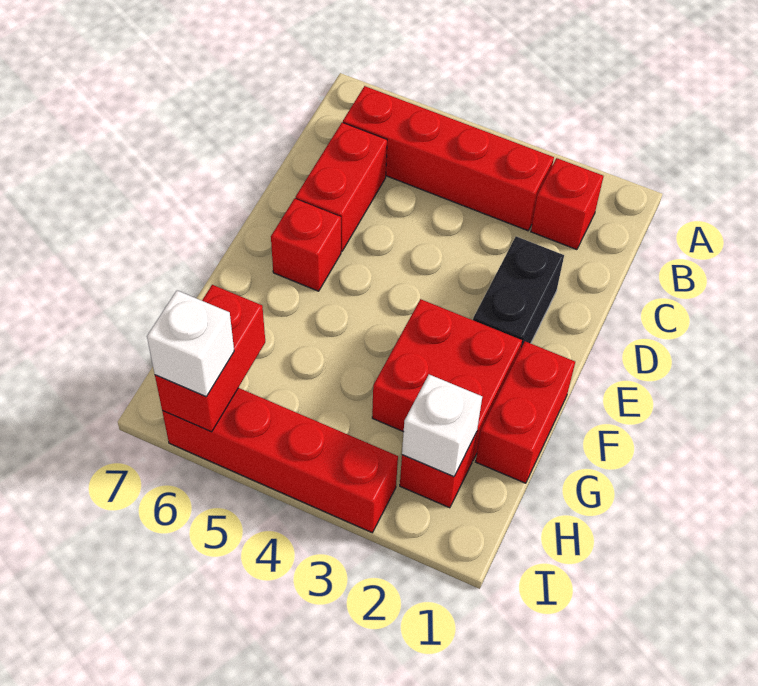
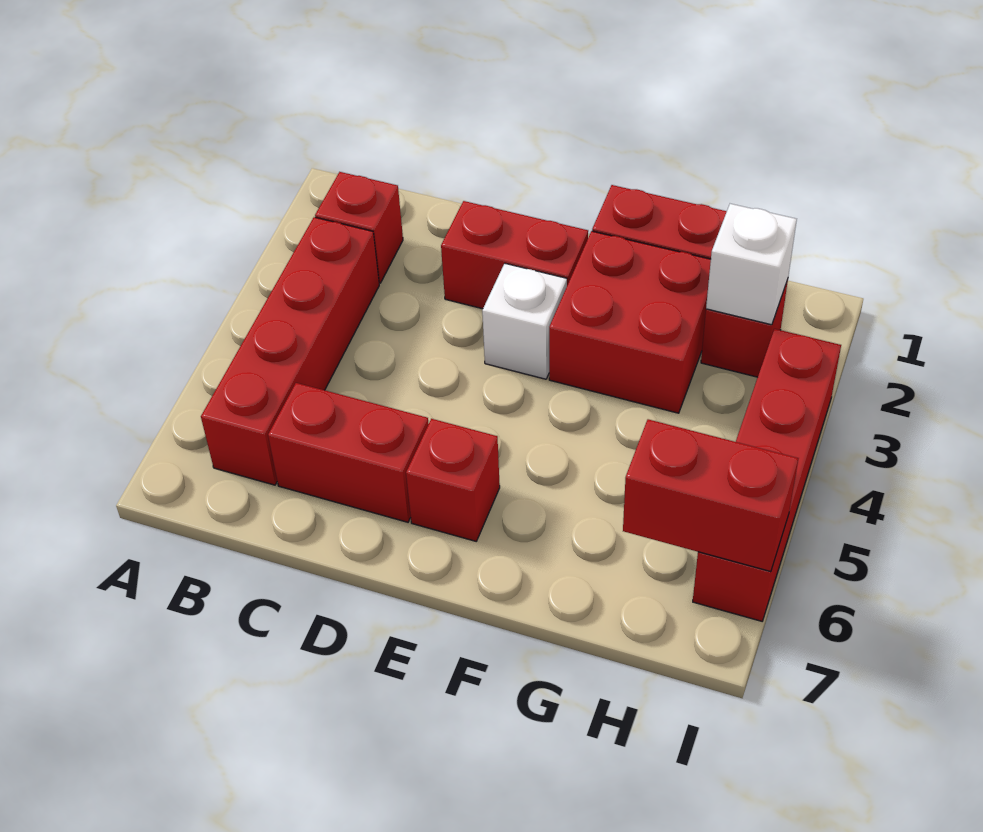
black brick D2:E2 level 1 -> red brick D2:E2 level 1
white brick I6 level 3 -> white brick E3 level 1

